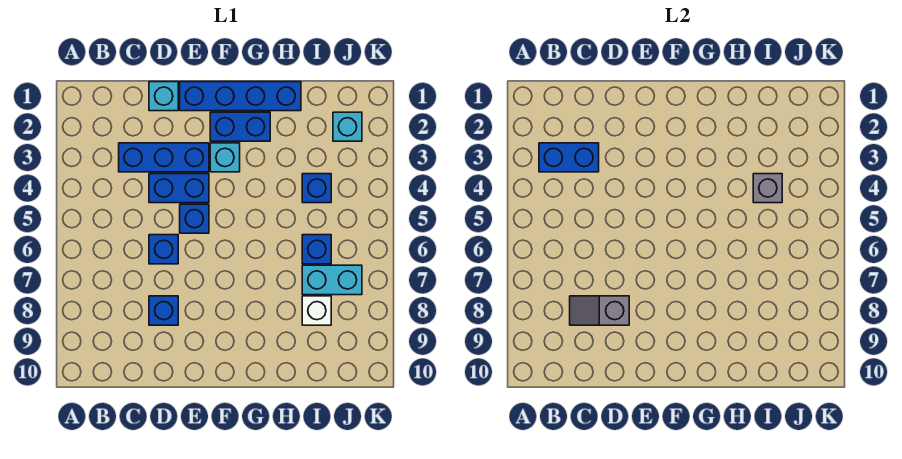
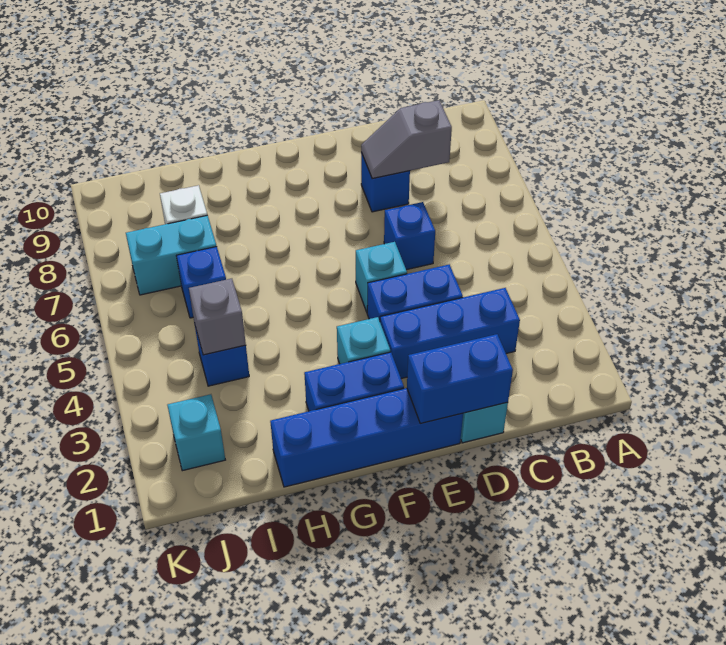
blue brick B3:C3 level 2 -> blue brick D1:E1 level 2
grey slope C8:D8 level 2 top D -> grey slope C8:D8 level 2 top C
blue brick E5 level 1 -> cyan brick E5 level 1

